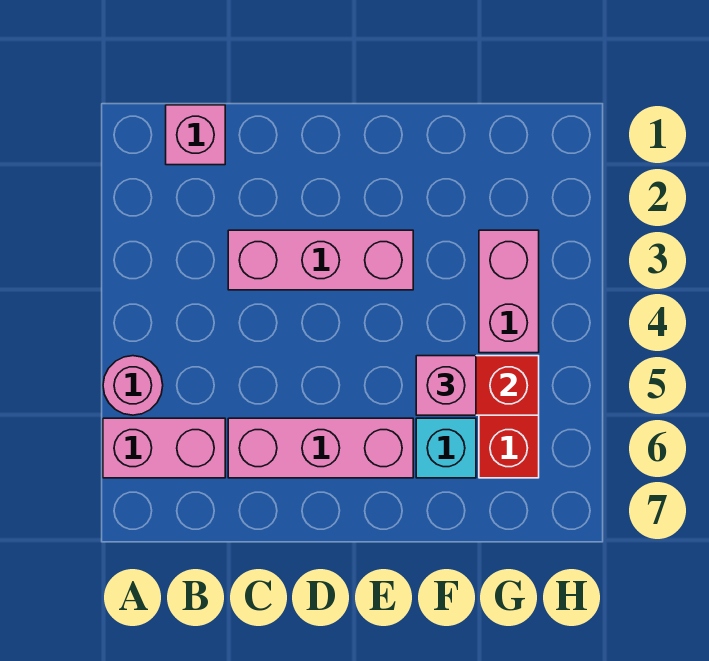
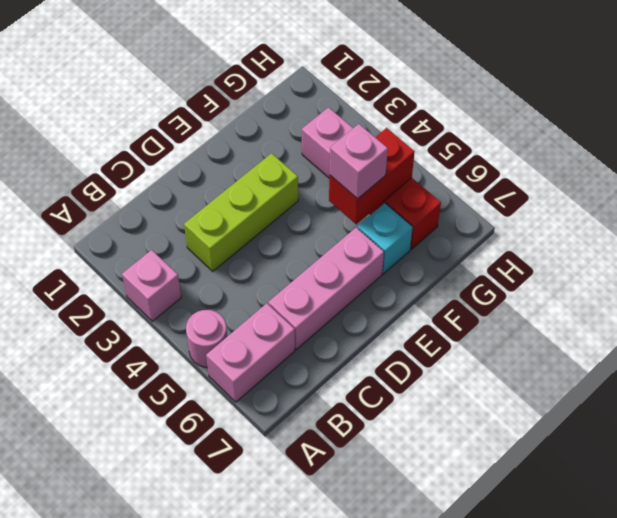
pink brick B1 level 1 -> pink brick A3 level 1
pink brick C3:E3 level 1 -> lime brick C3:E3 level 1

